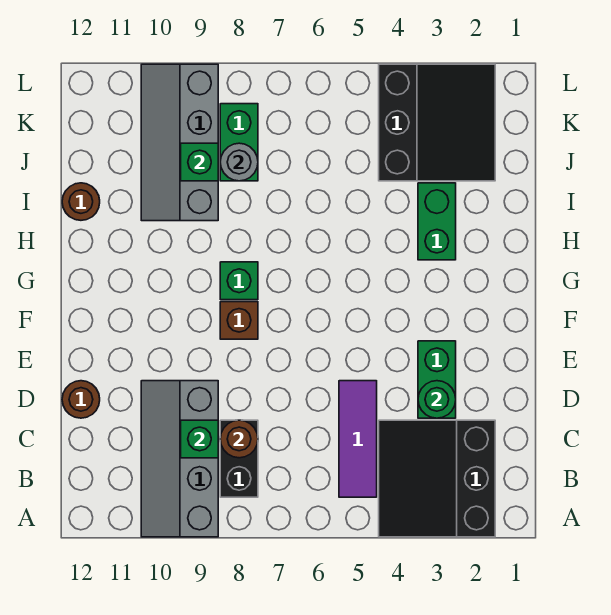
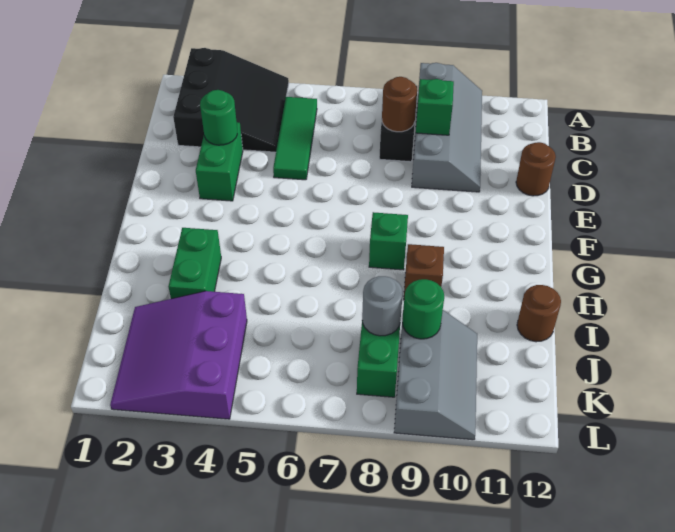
purple tile B5:D5 level 1 -> green tile B5:D5 level 1
brown brick F8 level 1 -> brown brick H9 level 1
grey slope I9:L10 level 1 top 9 -> grey slope J9:L10 level 1 top 9
black slope J2:L4 level 1 top 4 -> purple slope J2:L4 level 1 top 4
green brick J9 level 2 -> green round brick J9 level 2

